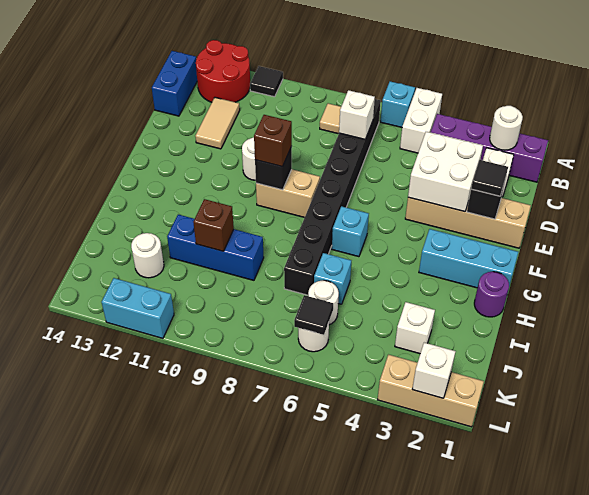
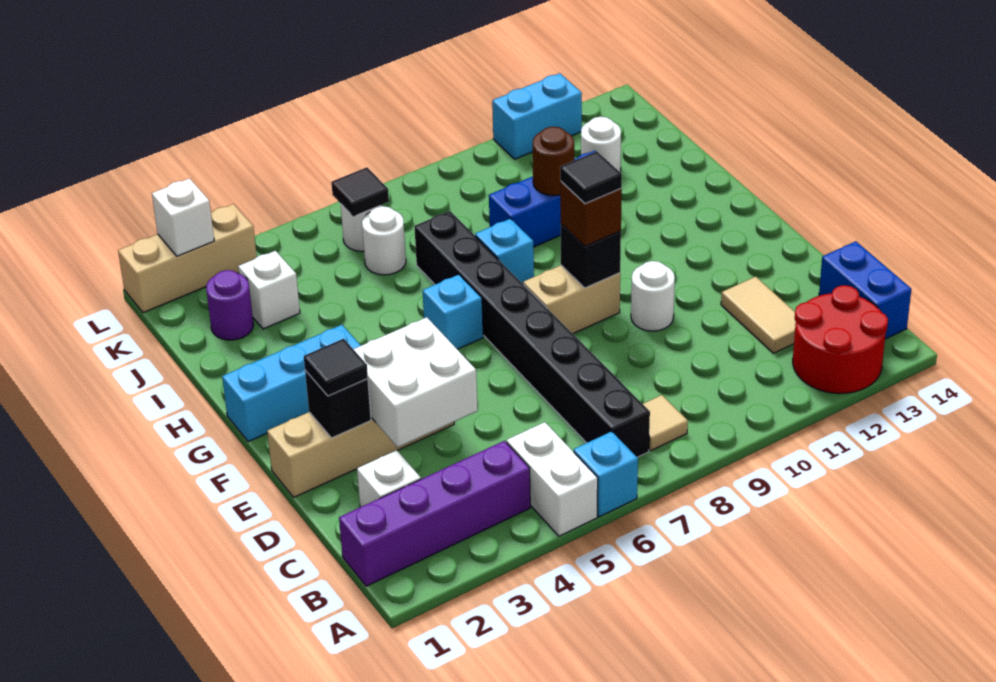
black tile A11 level 1 -> black tile F9 level 4
white round brick B2 level 2 -> none
white brick C7 level 2 -> none
purple round brick H1 level 1 -> purple round brick J2 level 1
cyan brick I6 level 1 -> cyan brick H8 level 1
brown brick I10 level 2 -> brown round brick I10 level 2

